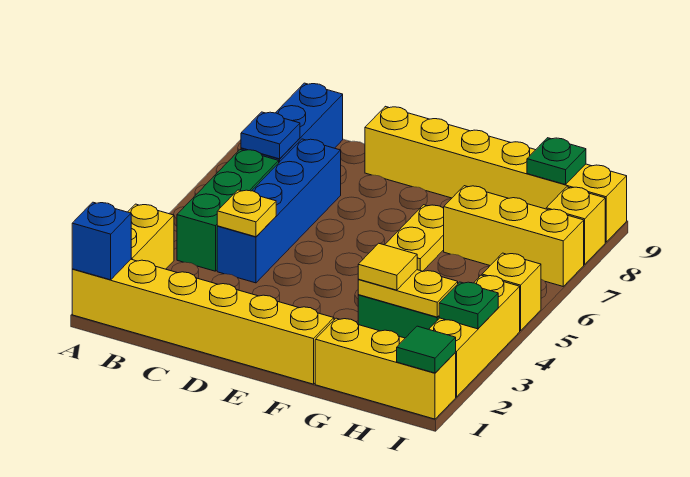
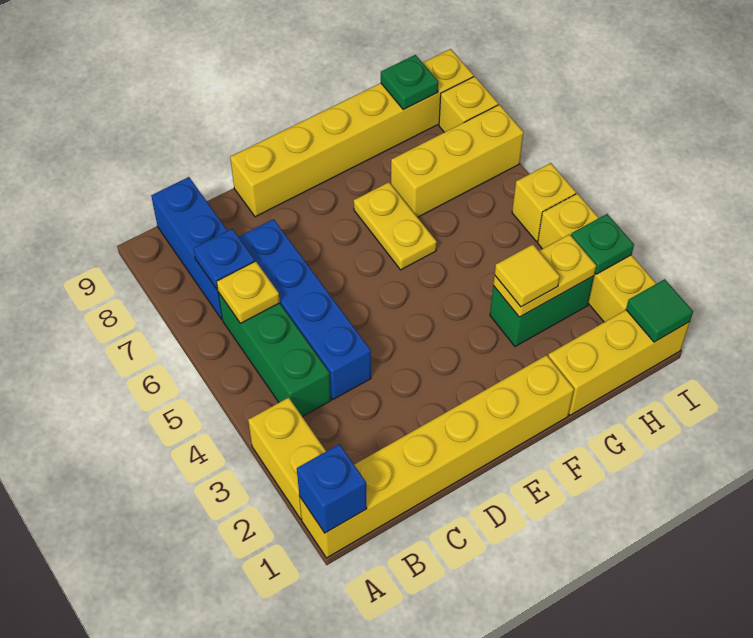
yellow plate C4 level 2 -> yellow plate B6 level 2

